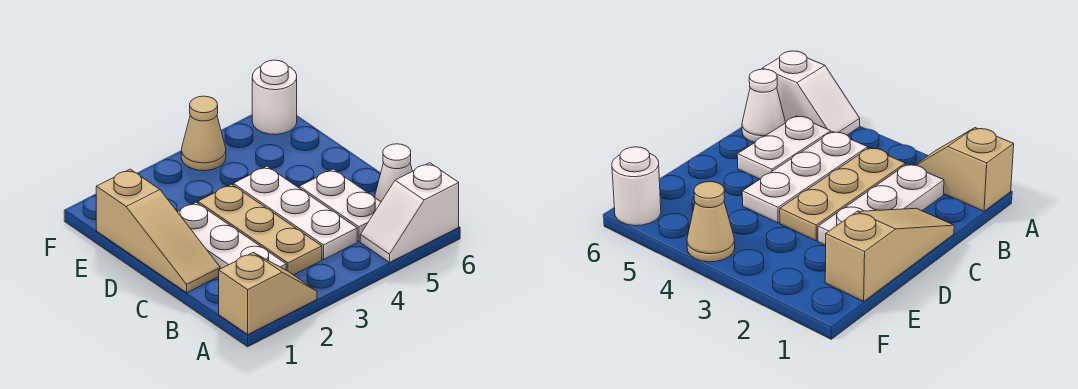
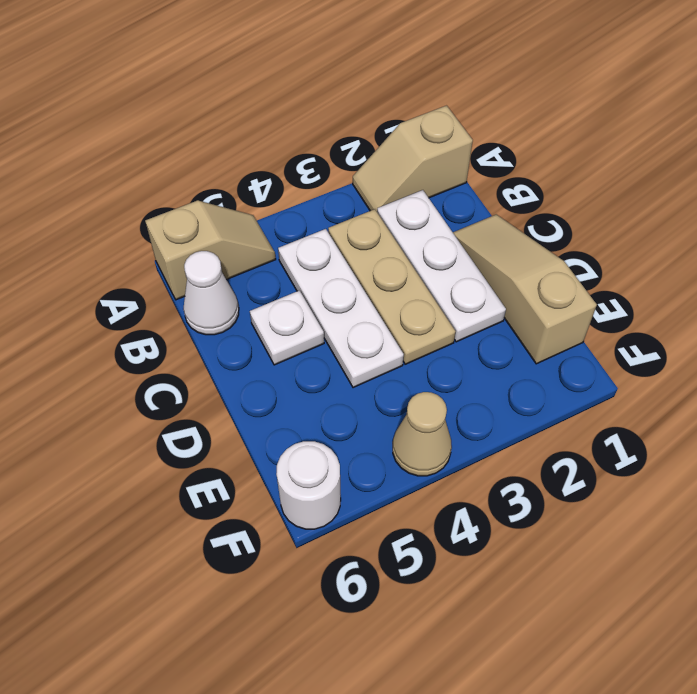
white slope A5:A6 level 1 top 6 -> tan slope A5:A6 level 1 top 6
white plate B5:C5 level 1 -> white plate C5 level 1

